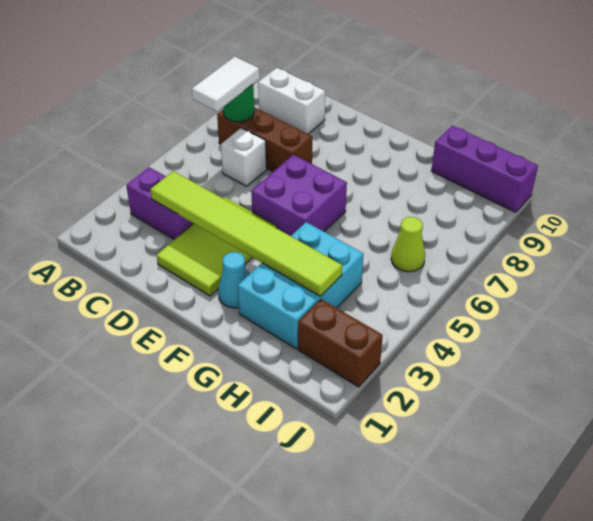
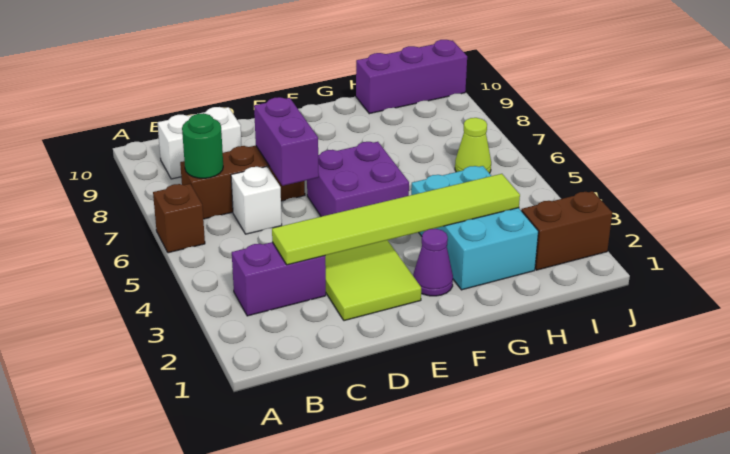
none -> brown brick A6 level 1
white tile B6:B7 level 3 -> none
none -> purple brick D6:D7 level 2
cyan cone F2 level 1 -> purple cone F2 level 1

